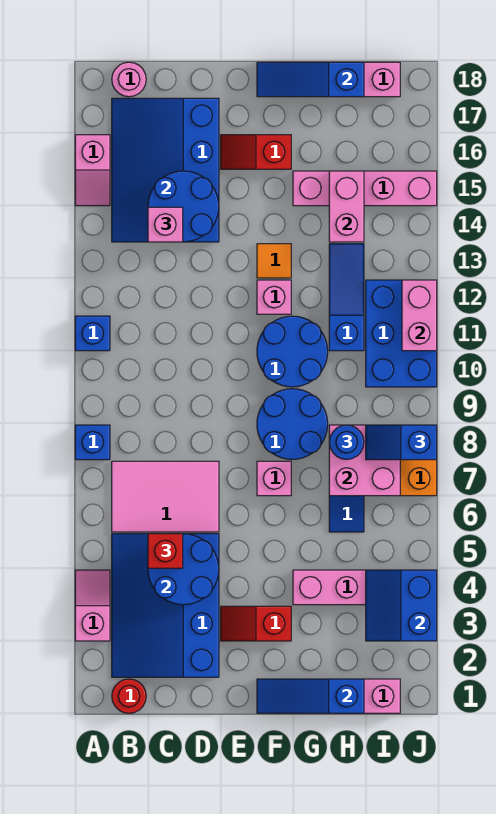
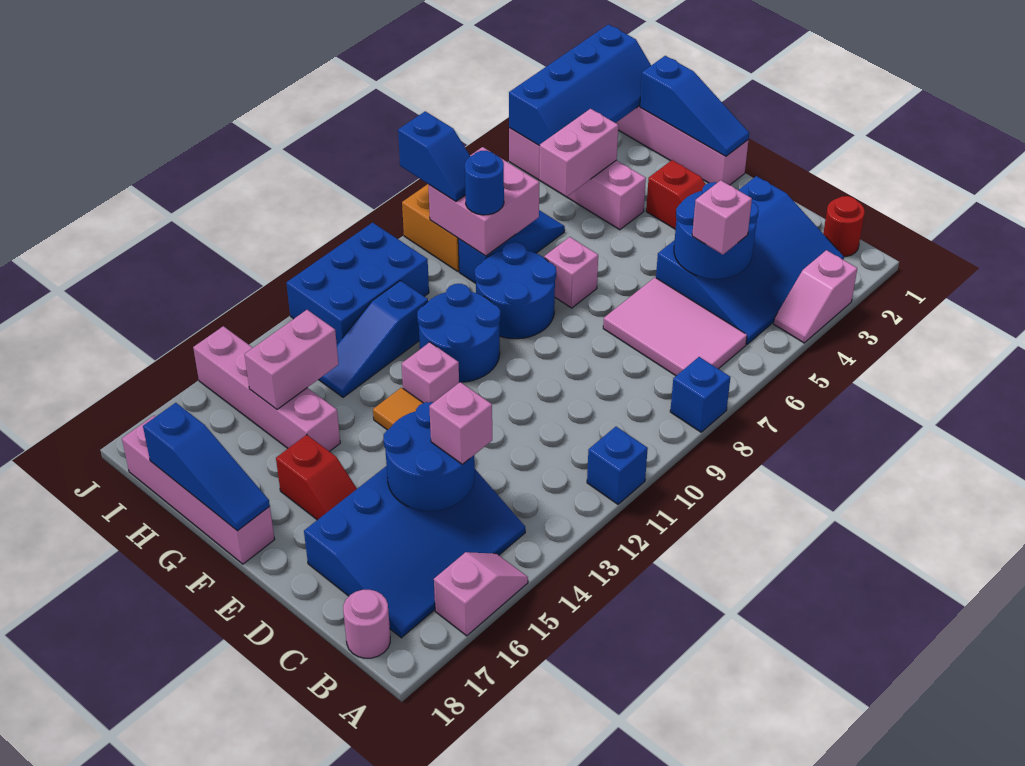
red brick C5 level 3 -> pink brick C5 level 3
blue slope I3:J4 level 2 top J -> blue slope I1:J4 level 2 top J
pink brick J11:J12 level 2 -> pink brick H4:H5 level 2

